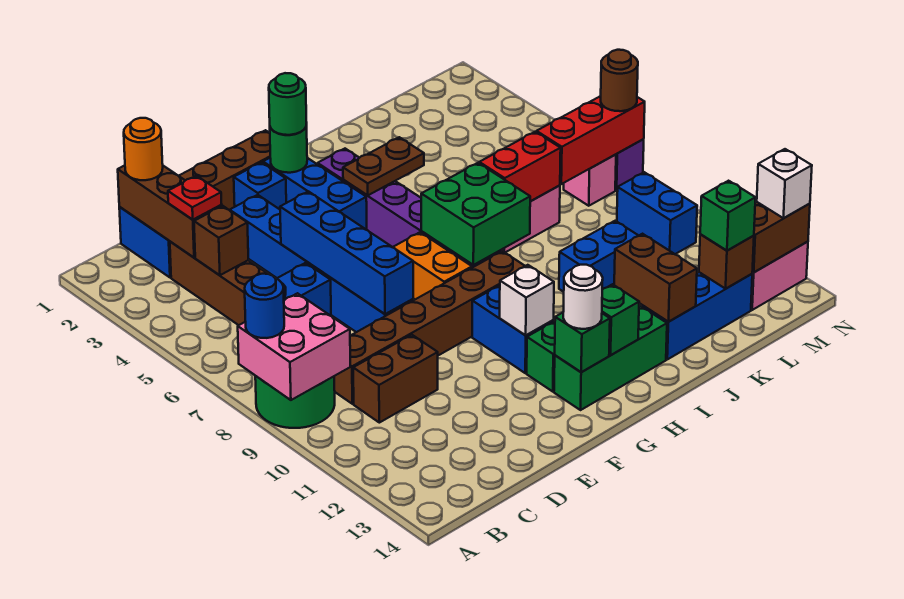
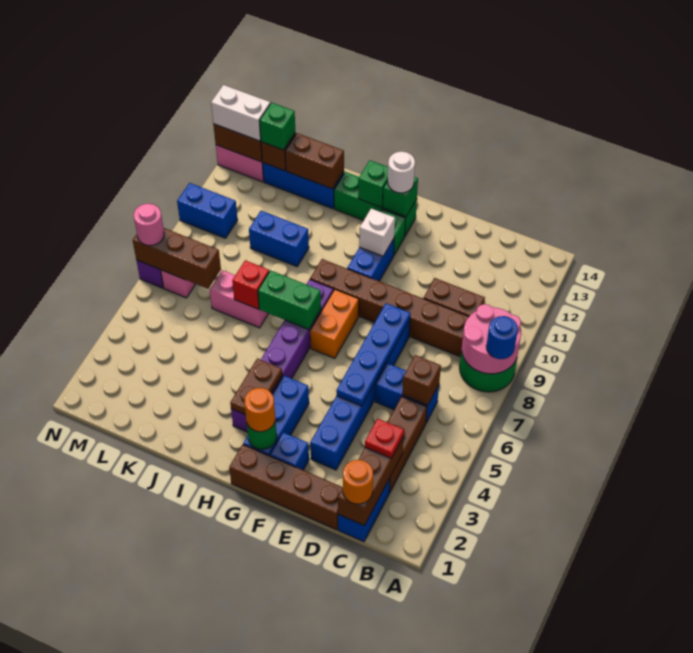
pink brick A8:B9 level 2 -> pink round brick A8:B9 level 2
brown brick C4 level 2 -> brown brick C6 level 2
blue brick E5:E8 level 2 -> blue plate E5:E8 level 2
green round brick G2 level 3 -> orange round brick G2 level 3
brown plate H4:I4 level 2 -> brown plate H3:H4 level 2
green brick H7:I8 level 2 -> green brick H7:I7 level 2
red brick J7:K7 level 2 -> red brick J7 level 2
brown brick J12:J13 level 2 -> brown brick J13:K13 level 2
red brick L7:N7 level 2 -> brown brick L7:N7 level 2
blue brick M9:M10 level 1 -> blue brick M10:N10 level 1
brown round brick N7 level 3 -> pink round brick N7 level 3
white brick N13 level 3 -> white brick M13:N13 level 3

